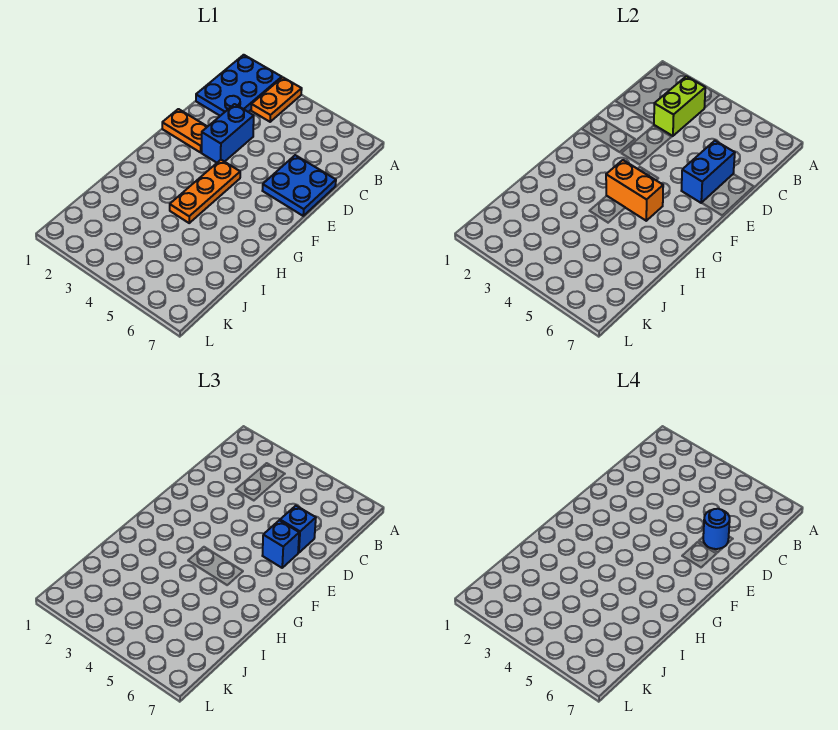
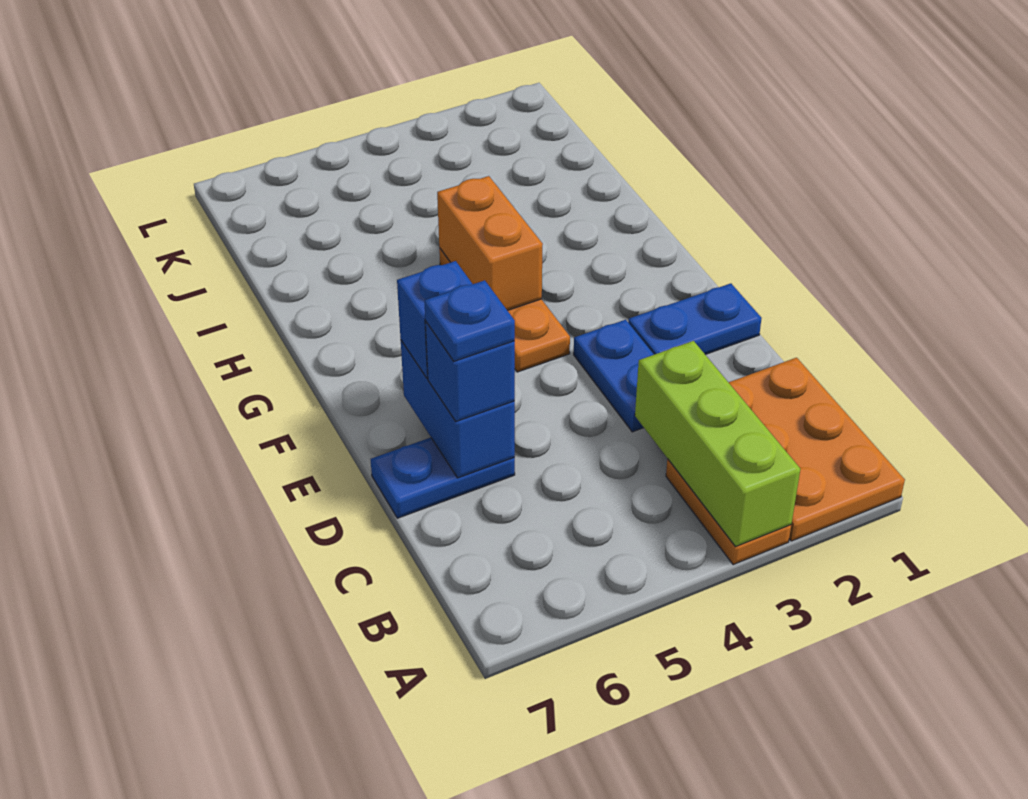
blue plate A1:C2 level 1 -> orange plate A1:C2 level 1
lime brick B3:C3 level 2 -> lime brick A3:C3 level 2
blue brick D3:E3 level 1 -> blue plate D3:E3 level 1
blue plate D6:E7 level 1 -> blue plate D6:D7 level 1
blue round brick D6 level 4 -> blue plate D6 level 4
orange plate E1:E2 level 1 -> blue plate E1:E2 level 1
orange brick G4:G5 level 2 -> orange brick G4:H4 level 2

